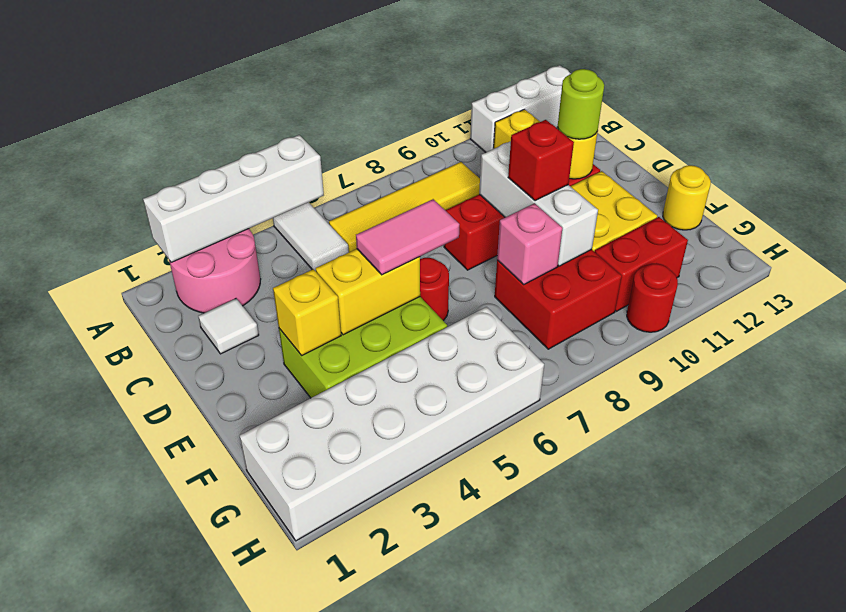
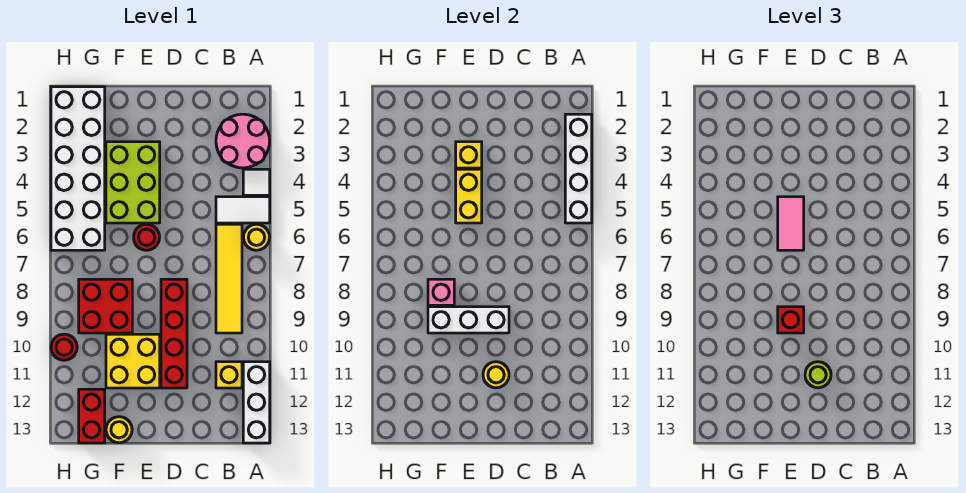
none -> yellow round brick A6 level 1
white tile C2 level 1 -> white tile A4 level 1
red brick G10:G11 level 1 -> red brick G12:G13 level 1

